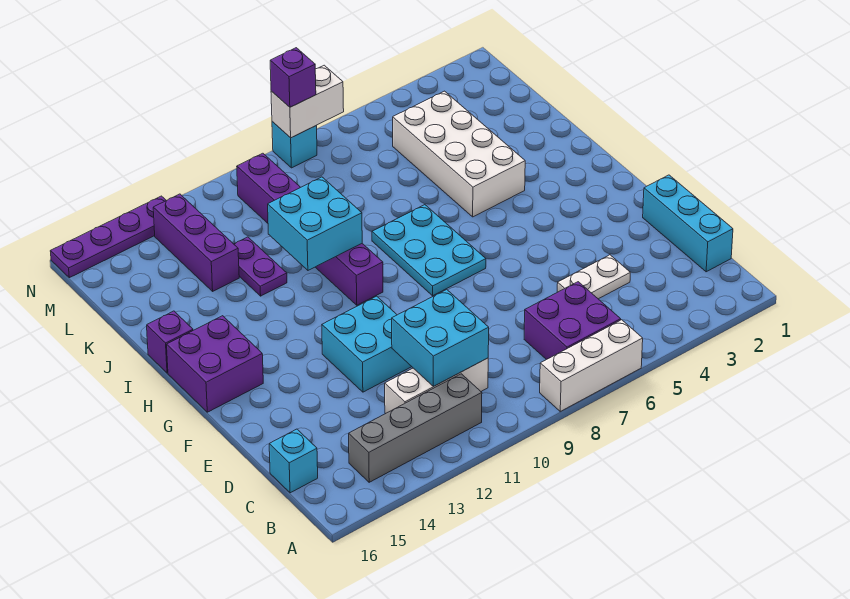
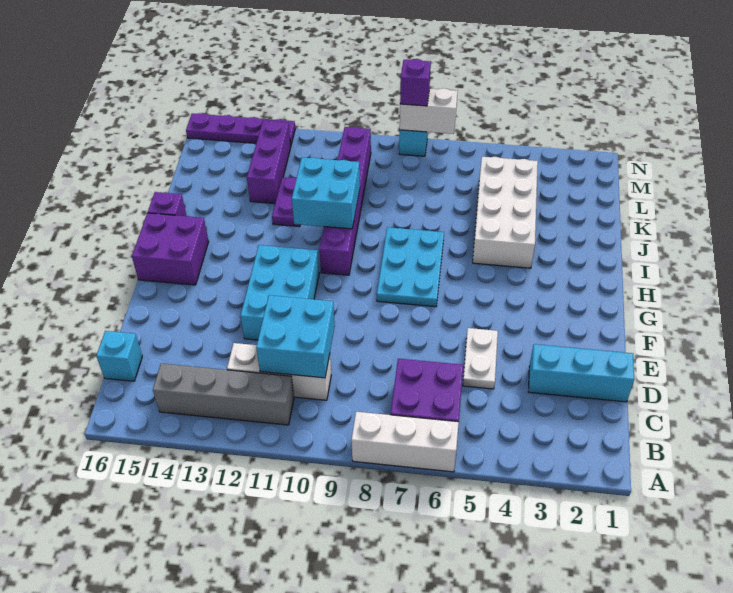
cyan brick C1:E1 level 1 -> cyan brick D1:D3 level 1
white plate D4:D5 level 1 -> white plate D5:E5 level 1
cyan brick E11:F12 level 1 -> cyan brick E11:G12 level 1

